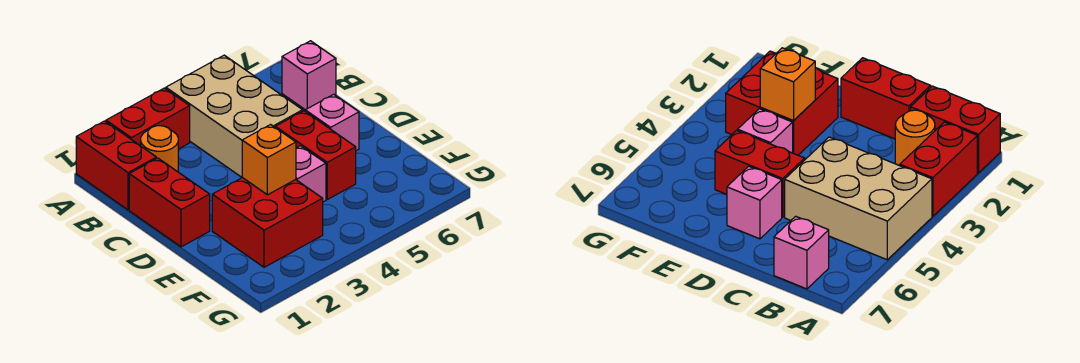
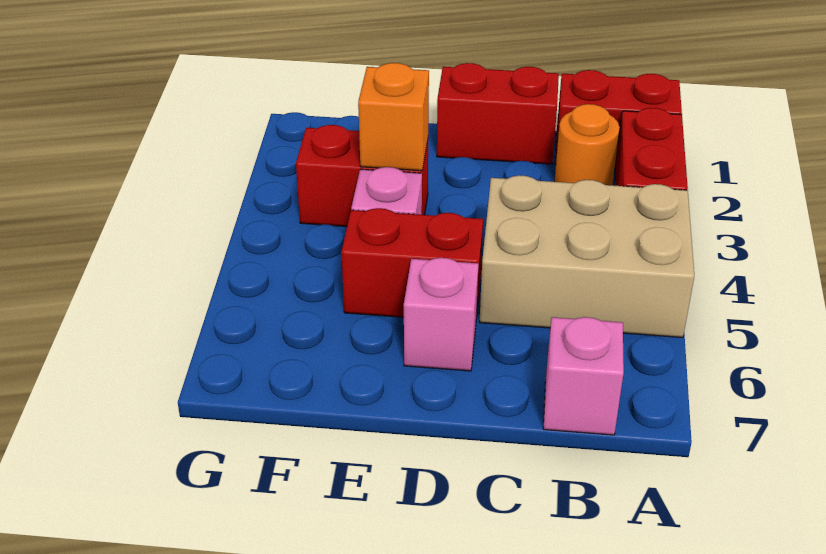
red brick E2:F3 level 1 -> red brick E3:F3 level 1

